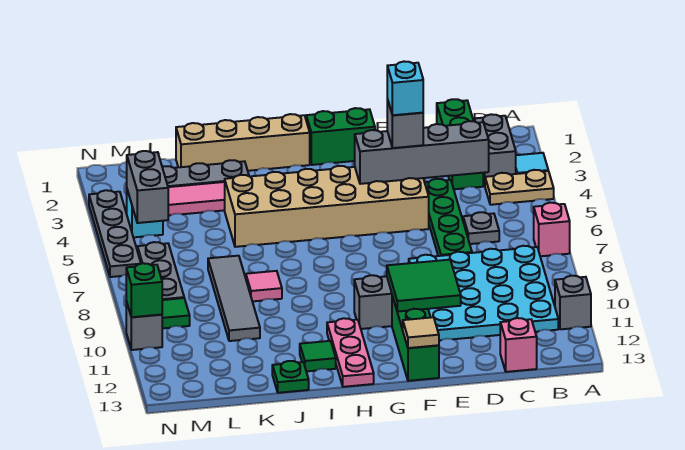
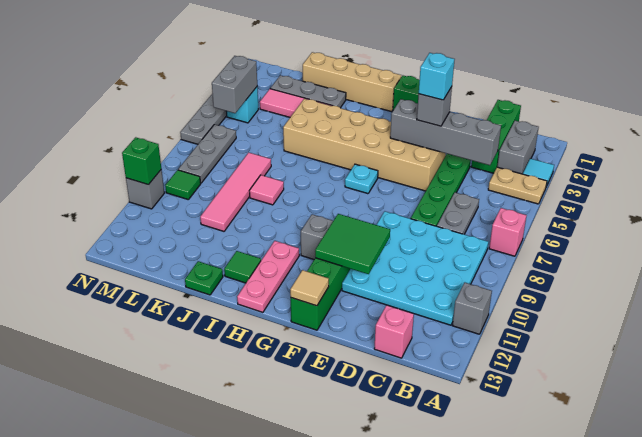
grey plate C6 level 1 -> grey plate C6:C7 level 1
none -> cyan plate G6 level 1
grey tile K7:K10 level 1 -> pink tile K7:K10 level 1

